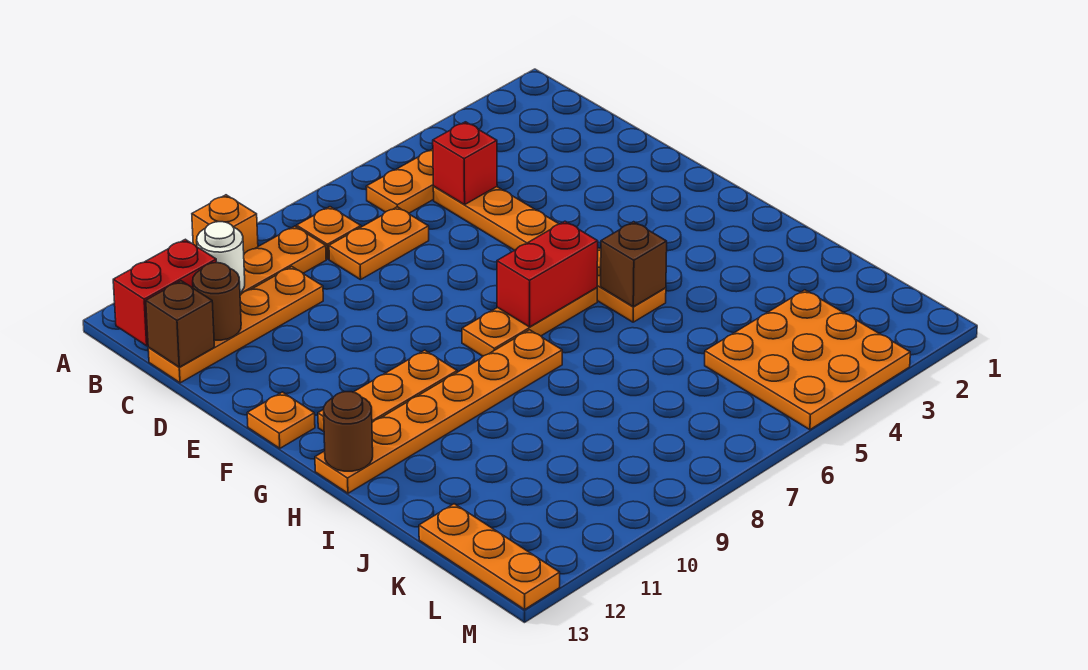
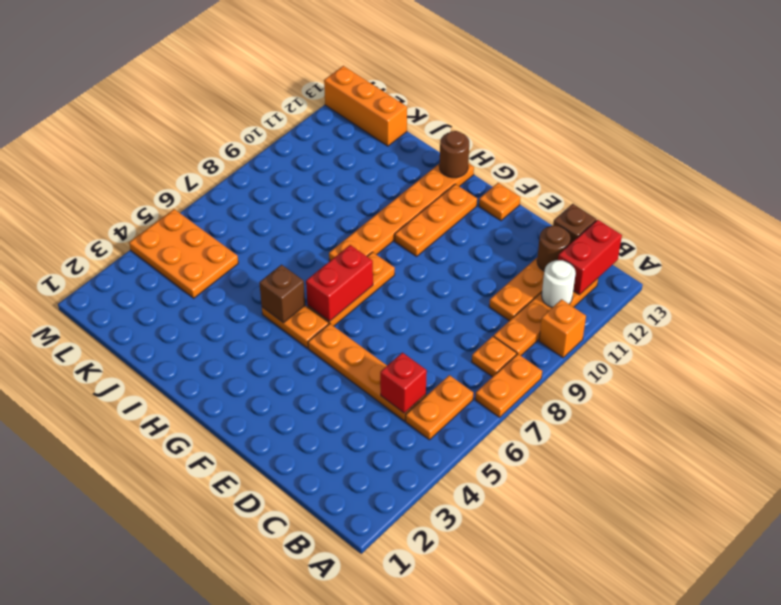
orange plate C7:C8 level 1 -> orange plate A7:A8 level 1
orange plate K3:M5 level 1 -> orange plate K4:M5 level 1
orange plate K13:M13 level 1 -> orange brick K13:M13 level 1

